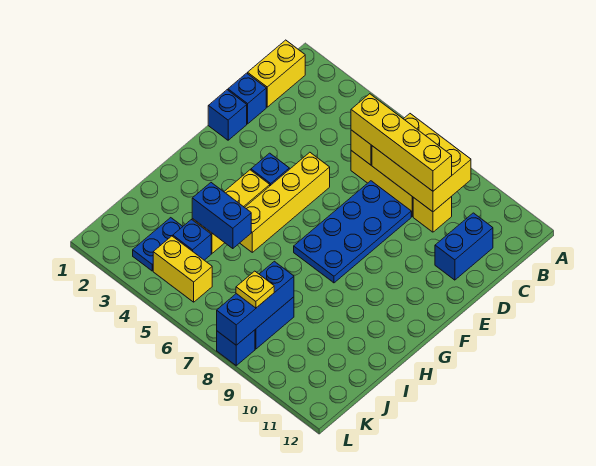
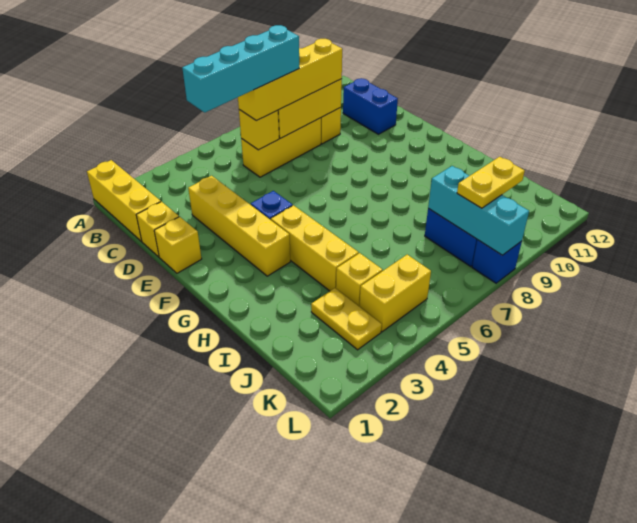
yellow brick B1:C1 level 1 -> yellow brick A1:C1 level 1
none -> cyan brick C4:C7 level 4
blue brick D1 level 1 -> yellow brick D1 level 1
blue plate D7:G8 level 1 -> none
blue brick E1 level 1 -> yellow brick E1 level 1
yellow brick E5:H5 level 1 -> yellow brick D3:G3 level 1
blue brick I4:I5 level 2 -> none
blue plate J3:K3 level 1 -> yellow plate J3:K3 level 1
blue brick J4 level 1 -> yellow brick J4 level 1
blue brick J8:L8 level 2 -> cyan brick J8:L8 level 2
yellow plate K8 level 3 -> yellow plate K8:K9 level 3

